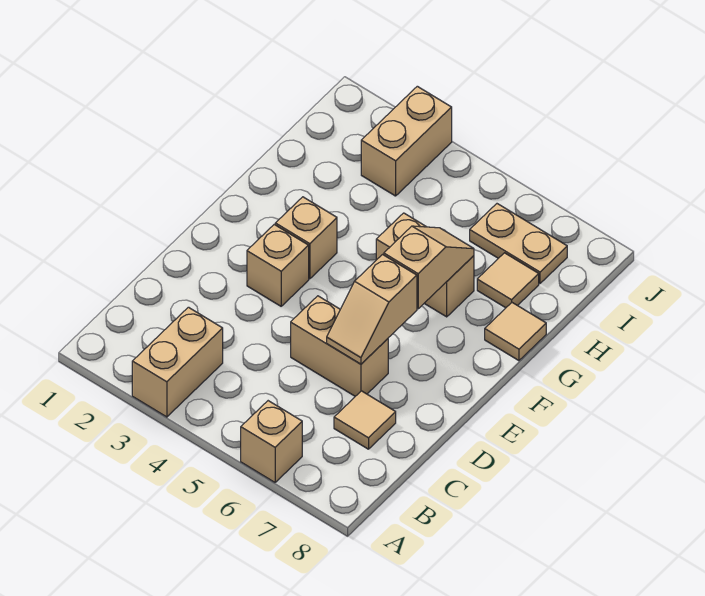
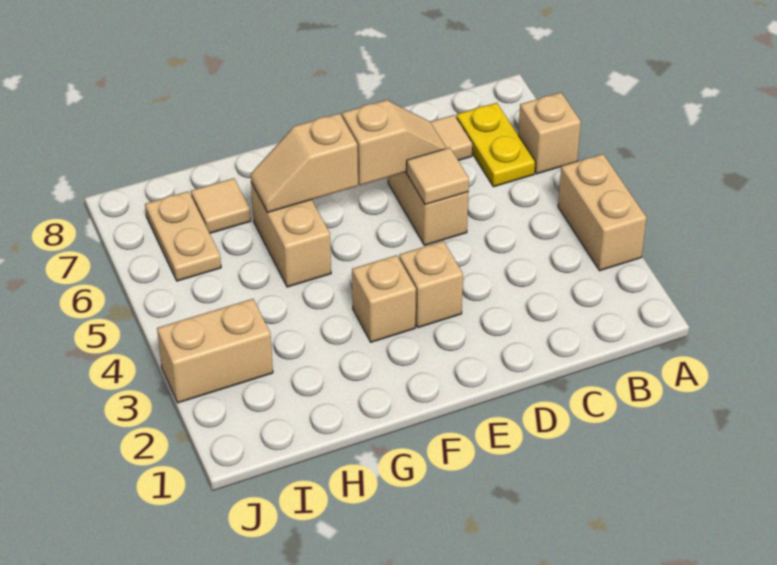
tan brick A3:B3 level 1 -> tan brick A3:A4 level 1
none -> yellow plate B6:B7 level 1
tan tile G8 level 1 -> tan tile D5 level 2

